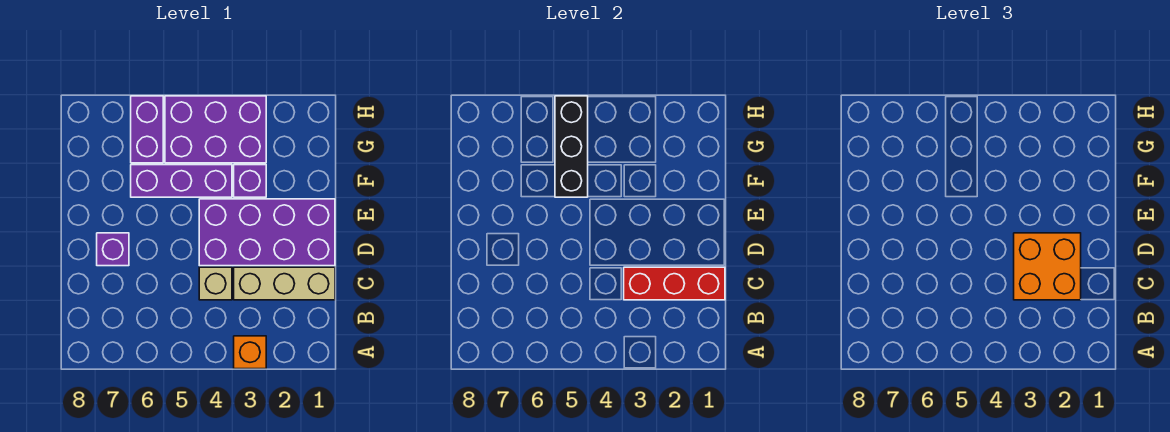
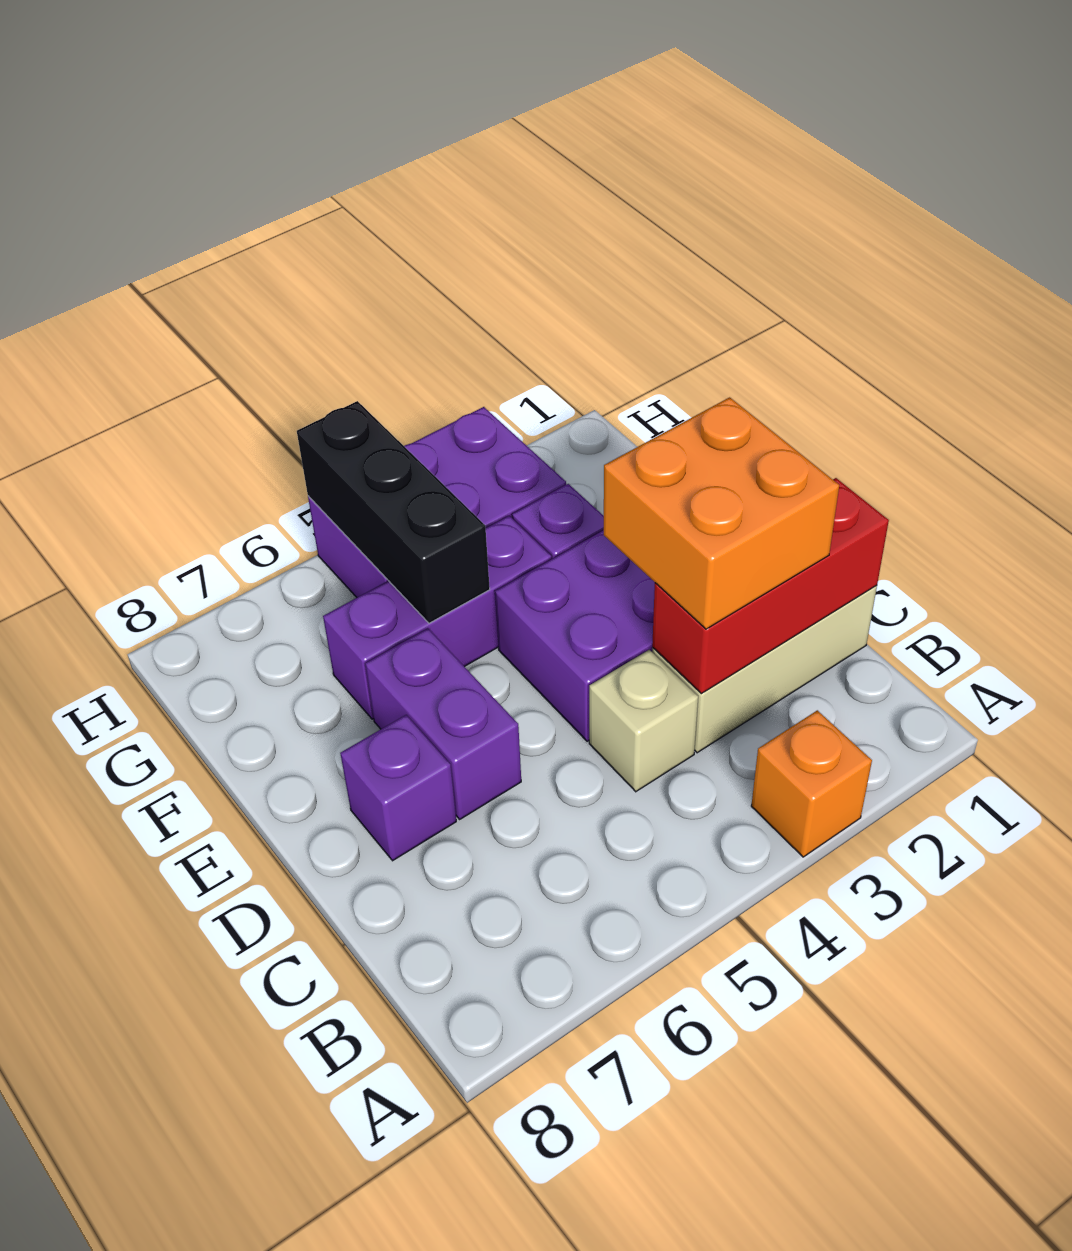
purple brick G6:H6 level 1 -> purple brick D6:E6 level 1

